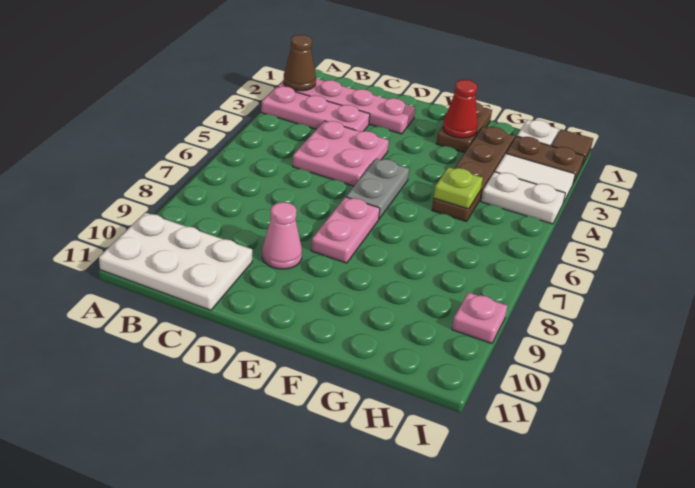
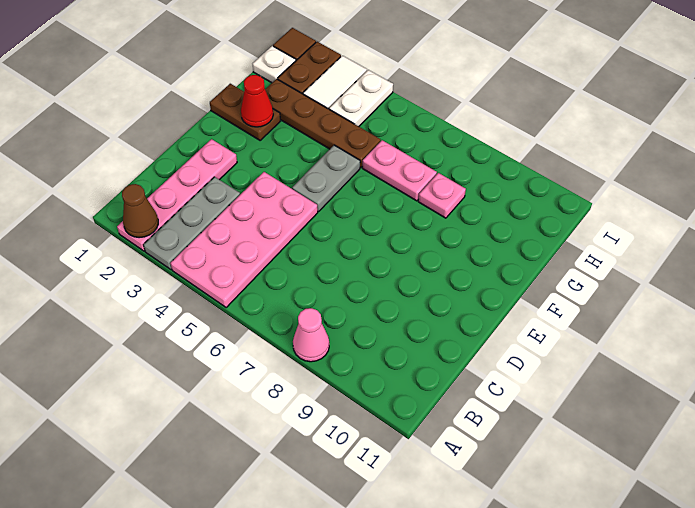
pink plate A3:C3 level 1 -> grey plate A3:C3 level 1
white plate A10:C11 level 1 -> none
pink plate C4:D5 level 1 -> pink plate A4:D5 level 1
pink cone D9 level 1 -> pink cone A8 level 1
grey plate E5:E6 level 1 -> grey plate E5:F5 level 1
pink plate E7:E8 level 1 -> pink plate G6:G7 level 1
lime plate G5 level 2 -> none
pink plate I9 level 1 -> pink plate G8 level 1

